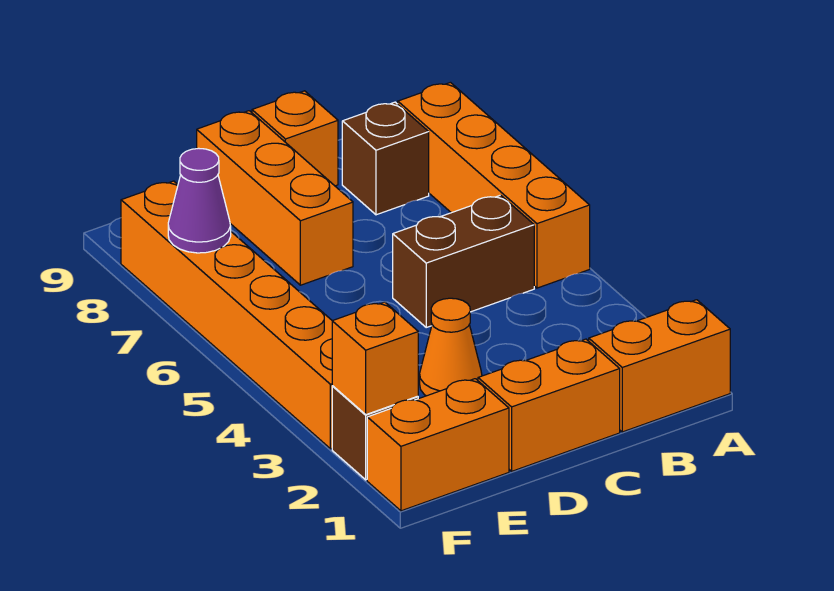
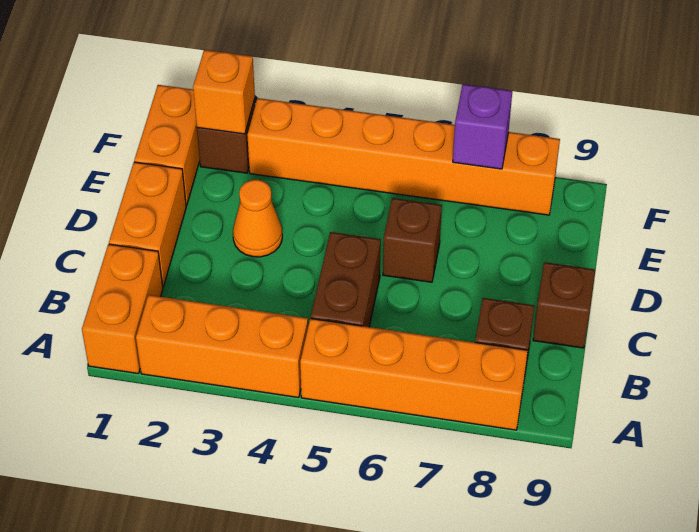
orange brick C9 level 1 -> brown brick C9 level 1
none -> brown brick D6 level 1
orange brick D7:D9 level 1 -> orange brick A2:A4 level 1
purple cone F7 level 2 -> purple brick F7 level 2

